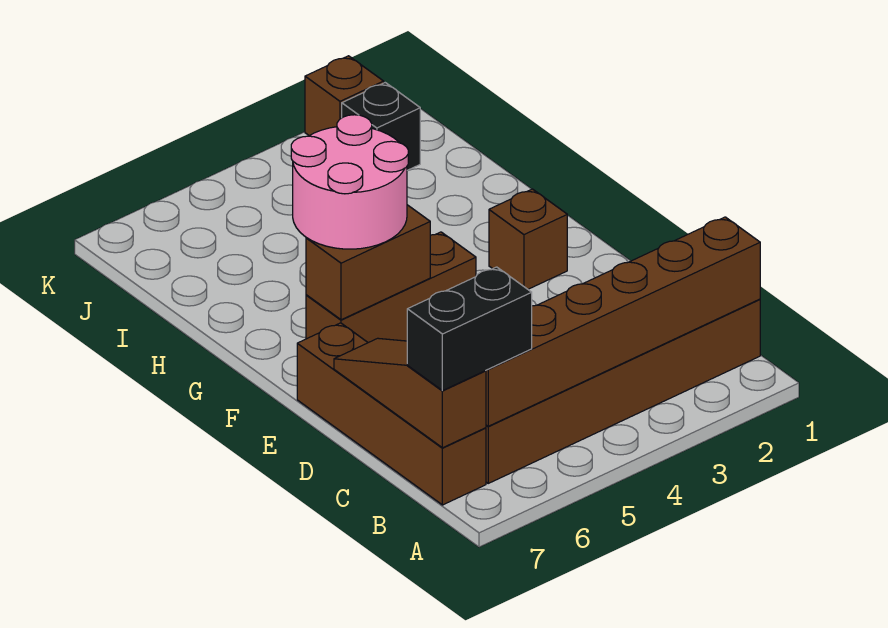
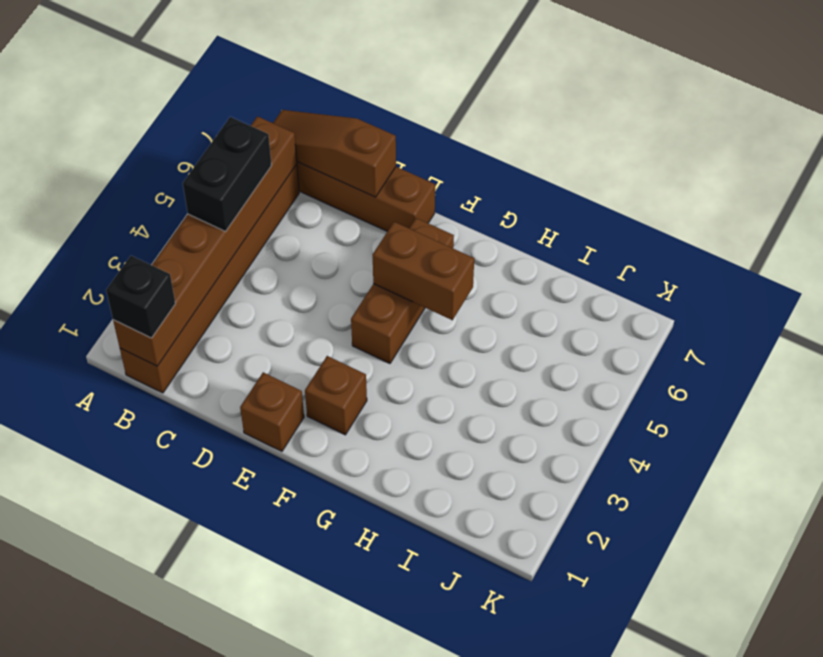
black brick B6:B7 level 3 -> black brick B4:B5 level 3
brown slope B7:D7 level 2 top B -> brown slope B7:D7 level 2 top D
brown brick F5:F6 level 2 -> brown brick F5:G5 level 2
pink round brick F5:G6 level 3 -> none
black brick J2 level 1 -> black brick B1 level 3
brown brick K2 level 1 -> brown brick E1 level 1

